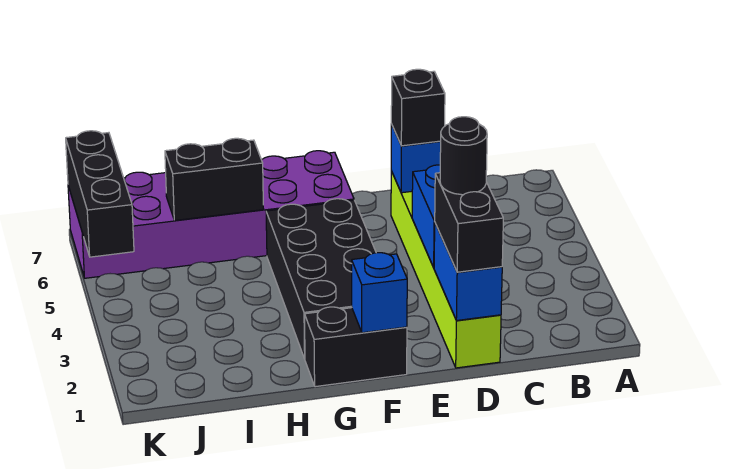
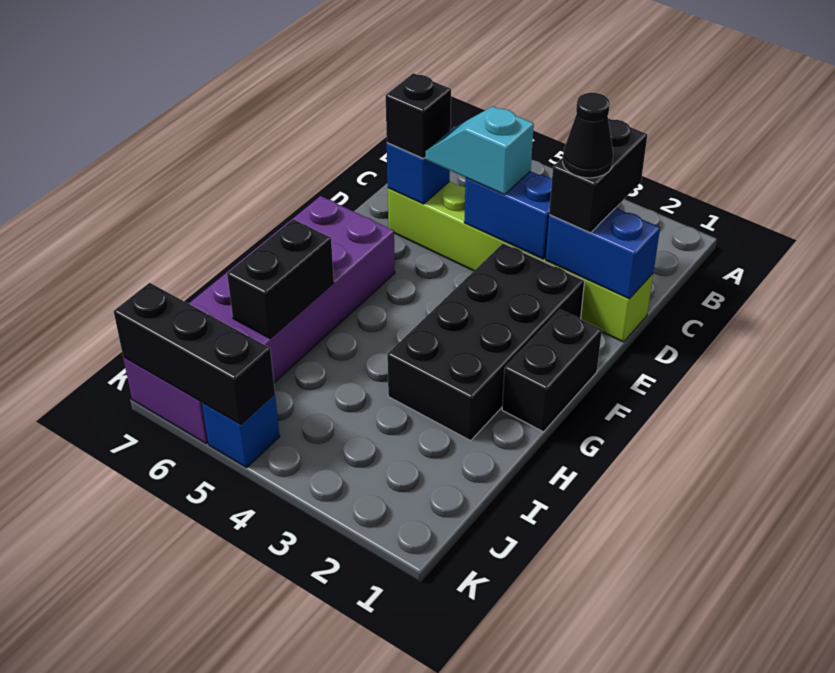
black brick D1:D2 level 3 -> black brick C2:D2 level 3
black round brick D2 level 4 -> black cone D2 level 4
none -> cyan slope D4:D5 level 3 top 4
blue brick F1 level 2 -> blue brick K5 level 1
black brick F2:G5 level 1 -> black brick E2:H3 level 1

